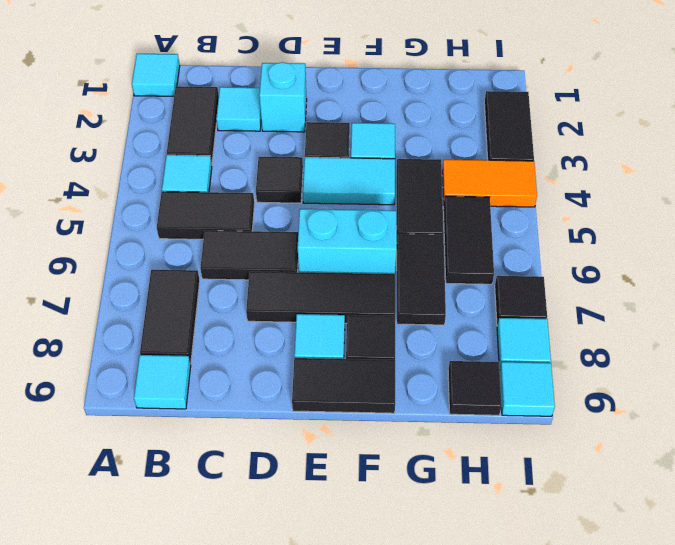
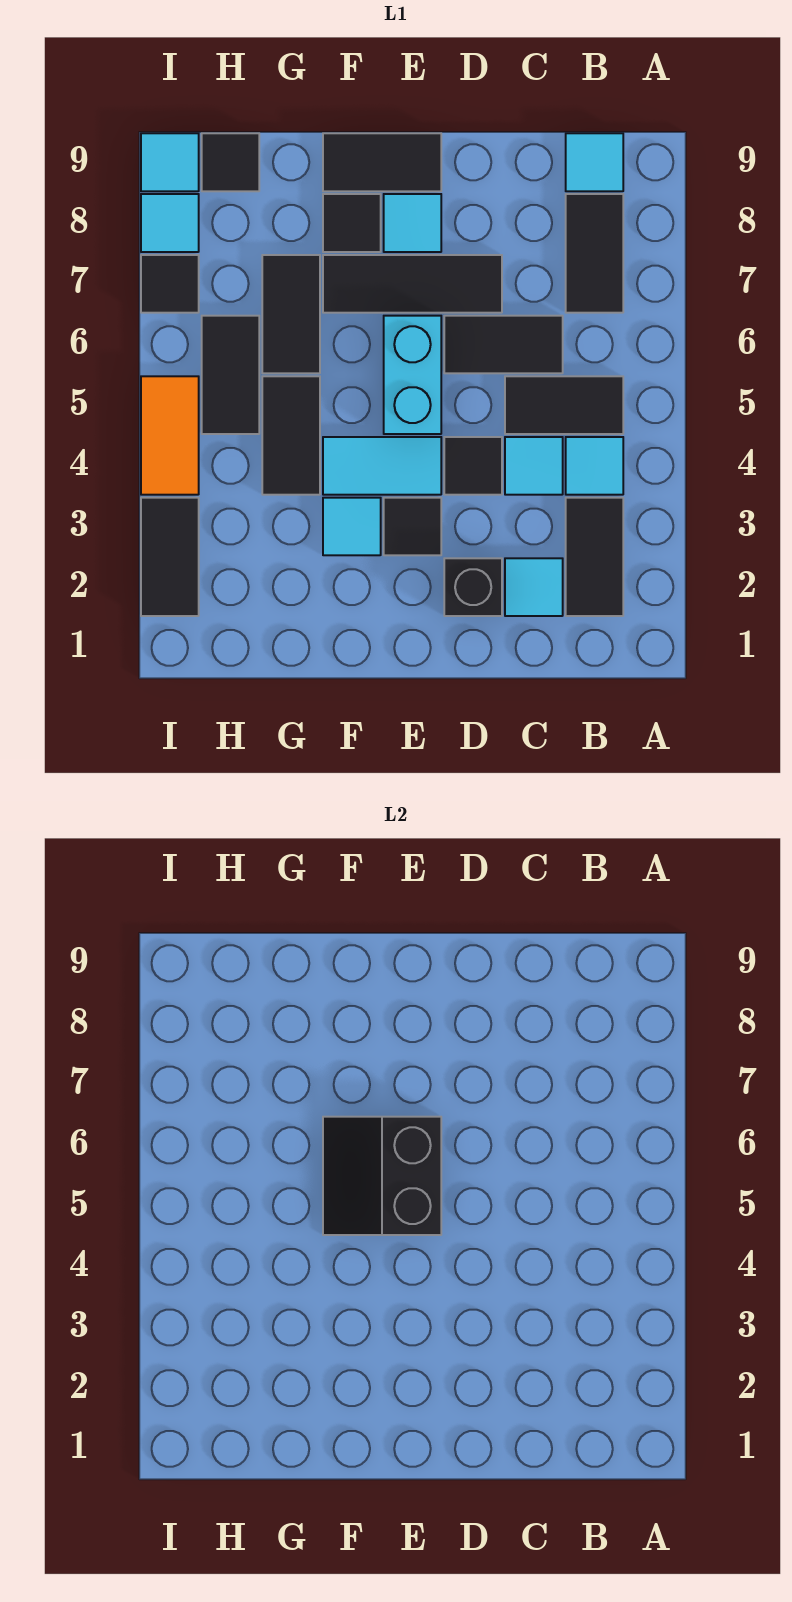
cyan tile A1 level 1 -> cyan tile C4 level 1
cyan brick D2 level 1 -> black brick D2 level 1
none -> black slope E5:F6 level 2 top E
cyan brick E6:F6 level 1 -> cyan brick E5:E6 level 1
orange tile H4:I4 level 1 -> orange tile I4:I5 level 1

